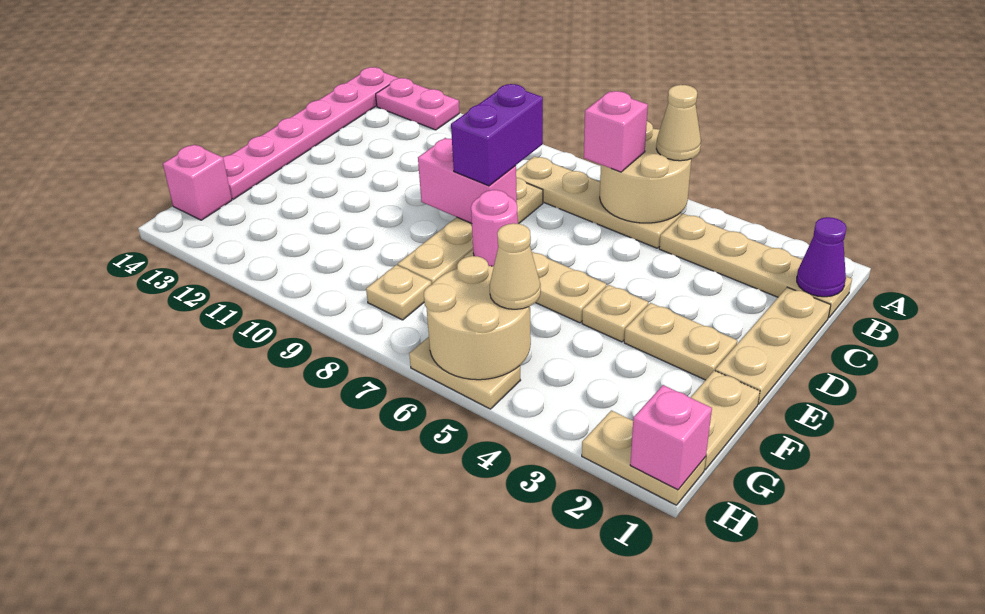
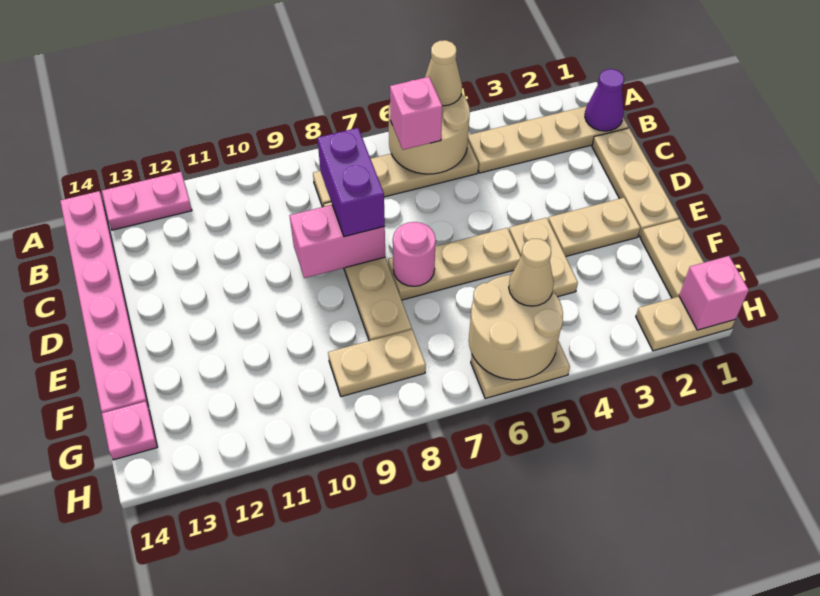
tan plate E4 level 1 -> tan plate E4:F4 level 1
tan plate G8 level 1 -> tan plate G8:G9 level 1
pink brick G14 level 1 -> pink plate G14 level 1

